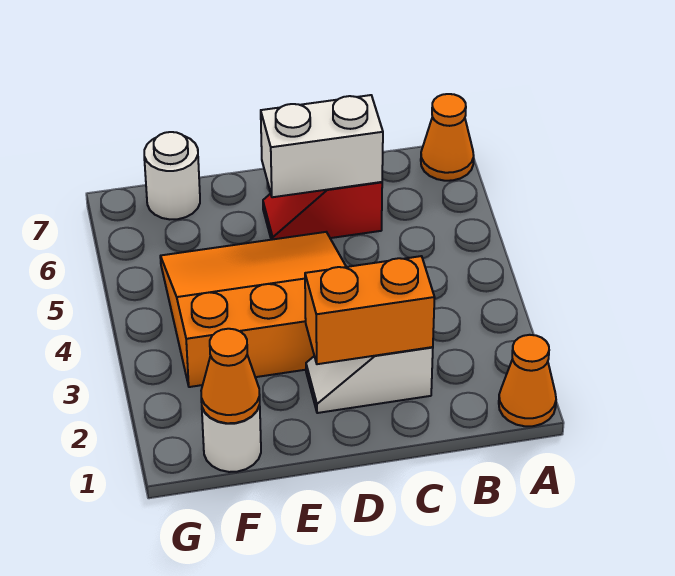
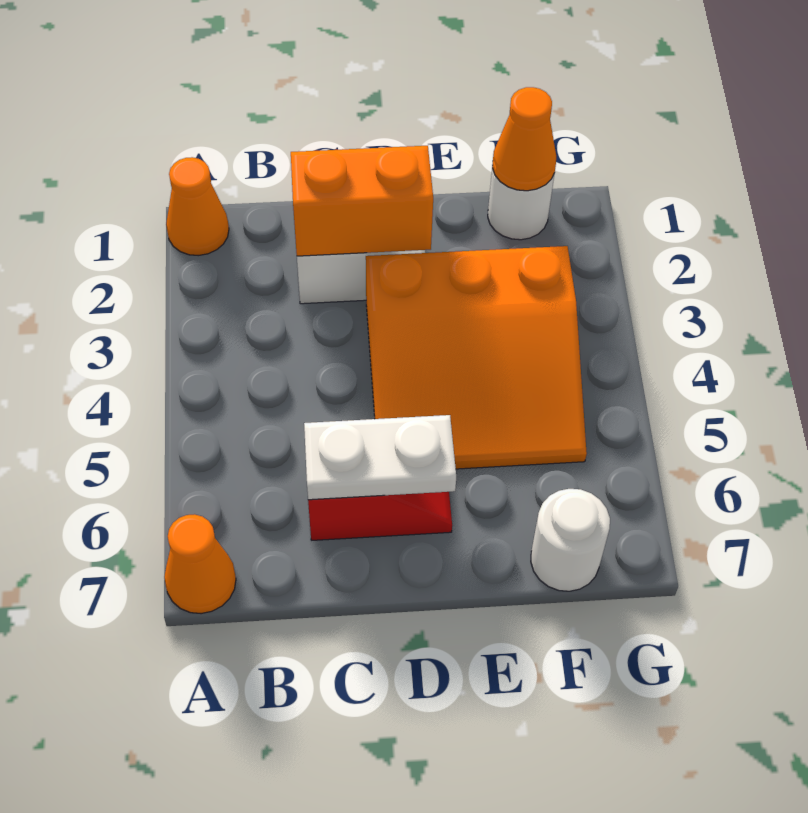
white brick C6:D6 level 2 -> white plate C6:D6 level 2

